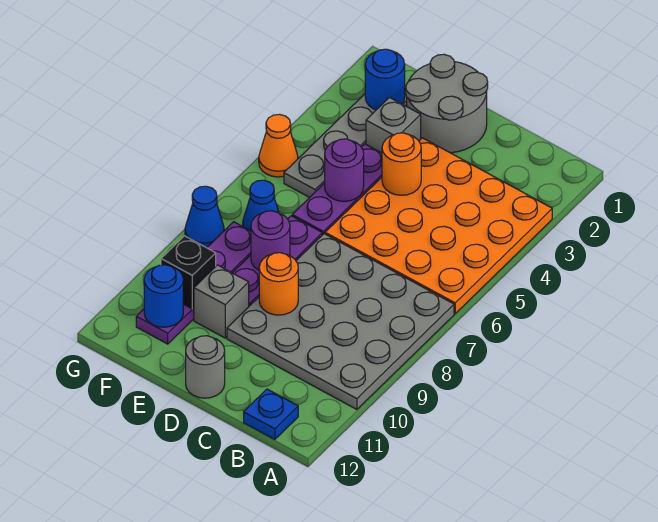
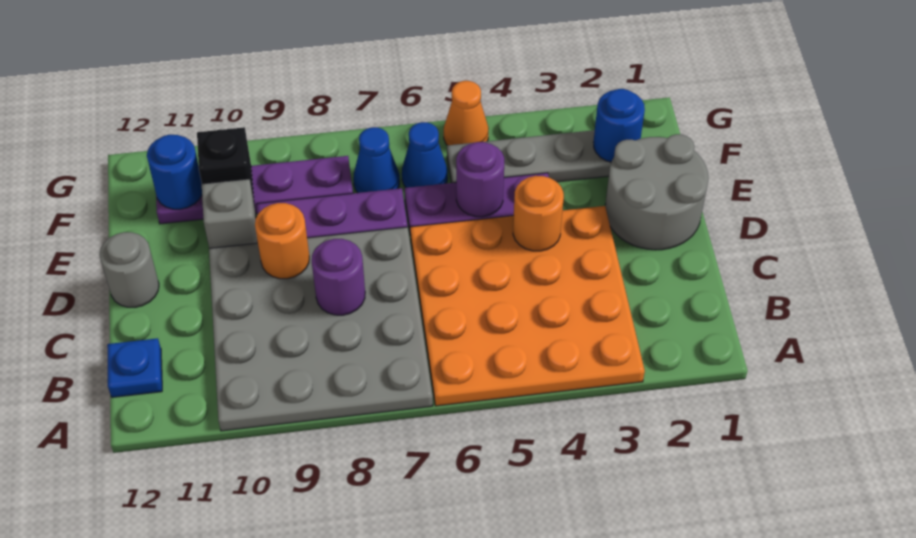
grey brick E3 level 1 -> none
purple round brick E8 level 2 -> purple round brick C8 level 2
blue cone G8 level 1 -> blue cone F6 level 1

